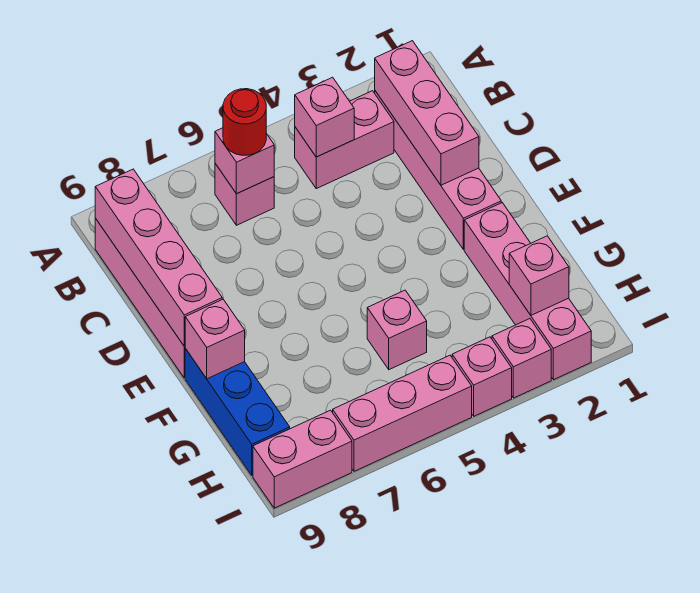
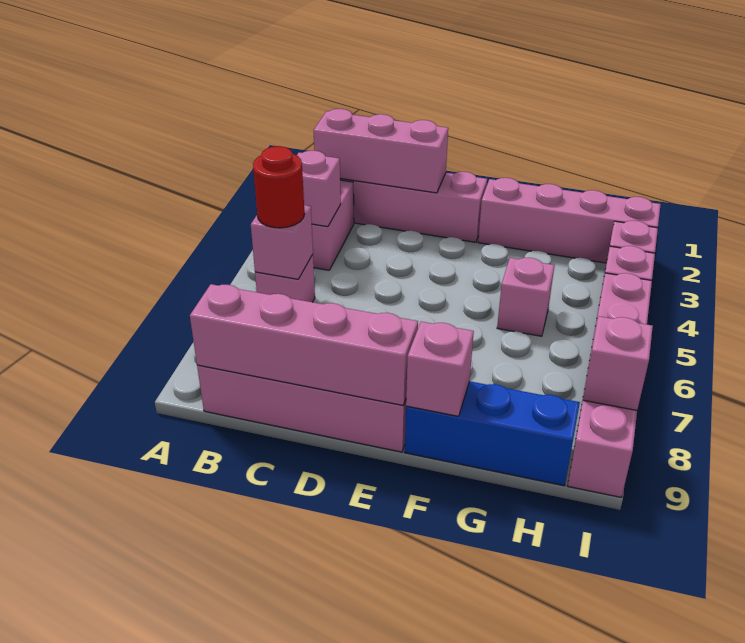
pink brick H2 level 2 -> pink brick I8 level 2

